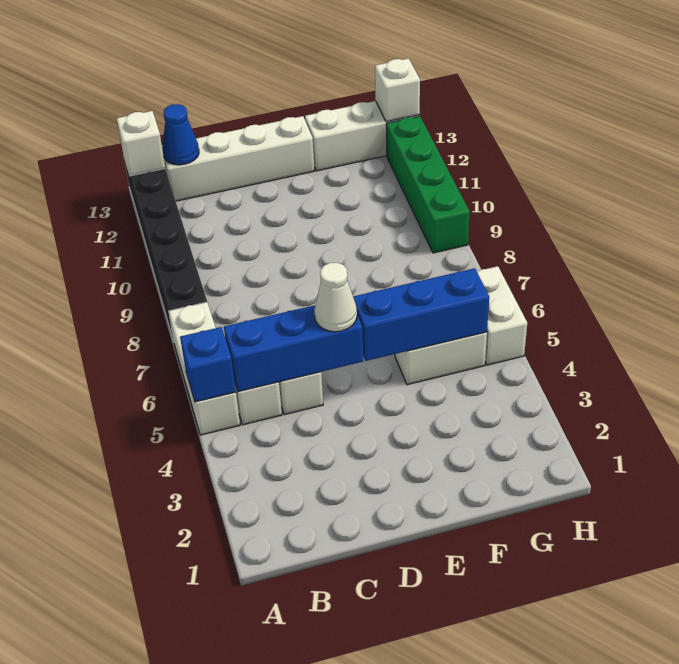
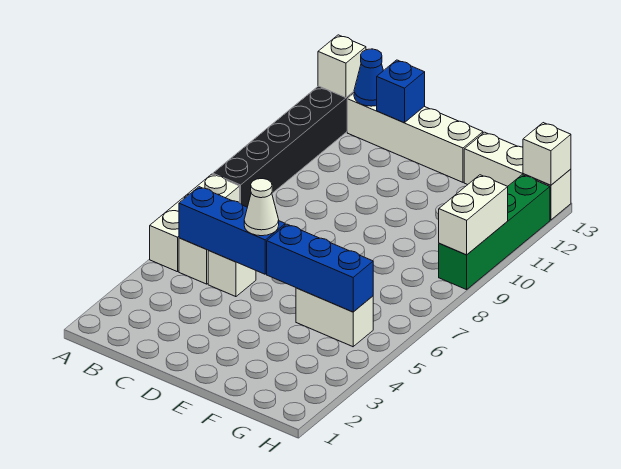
blue brick A5 level 2 -> blue brick C13 level 2
white brick H5:H6 level 1 -> white brick H9:H10 level 2

